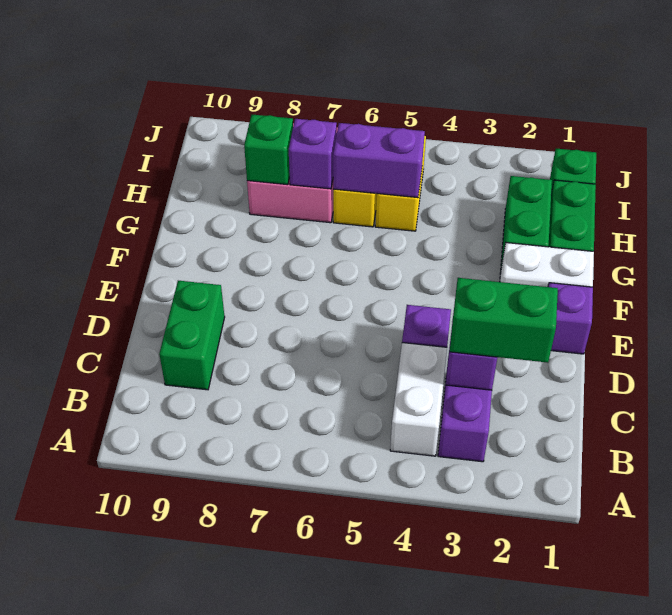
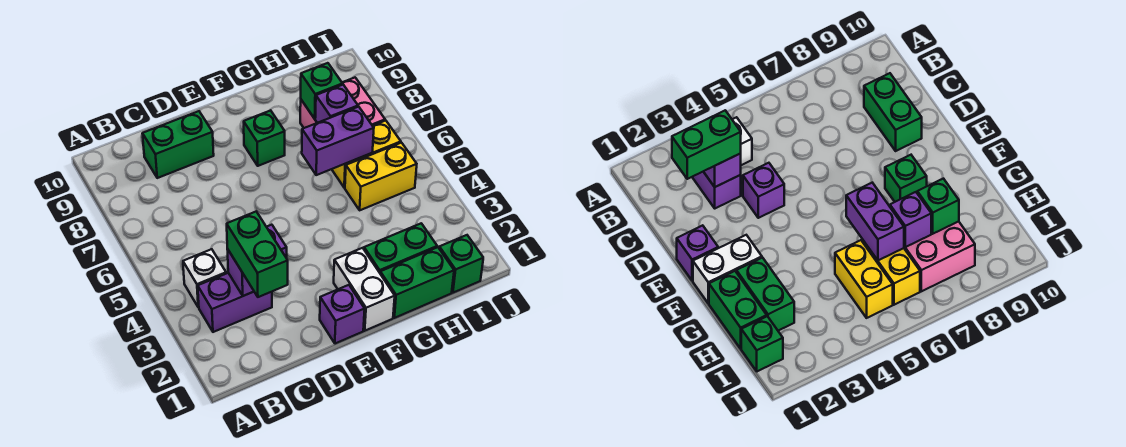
white brick B4:C4 level 1 -> white brick B4 level 1
none -> green brick F8 level 1
purple brick H5:H6 level 2 -> purple brick G6:H6 level 2

